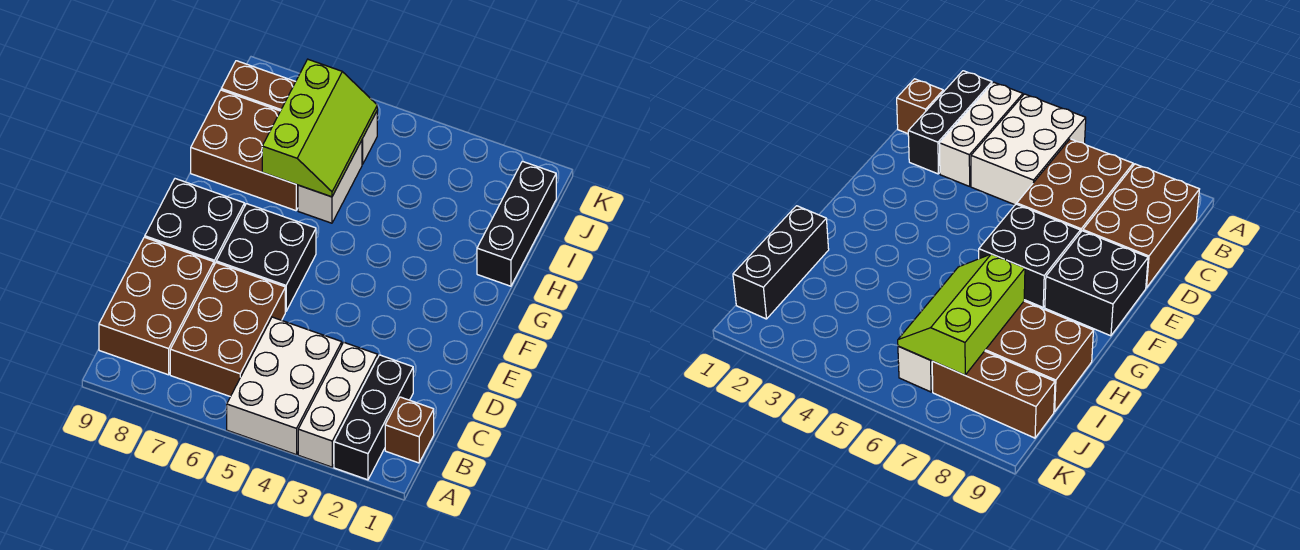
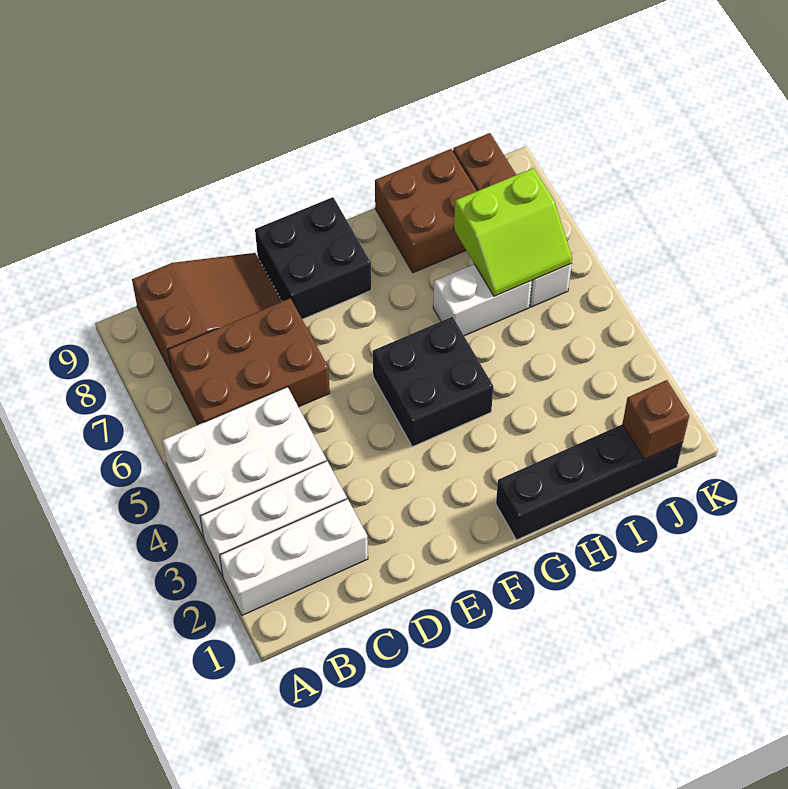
black brick A2:C2 level 1 -> white brick A2:C2 level 1
brown brick B1 level 1 -> brown brick J1 level 2
brown brick B8:D9 level 1 -> brown slope B8:D9 level 1 top B
black brick E6:F7 level 1 -> black brick F4:G5 level 1
black brick H1:J1 level 1 -> black brick G1:J1 level 1
lime slope H6:J7 level 2 top 7 -> lime slope I6:J7 level 2 top 7
brown brick H7:I9 level 1 -> brown brick H8:I9 level 1

